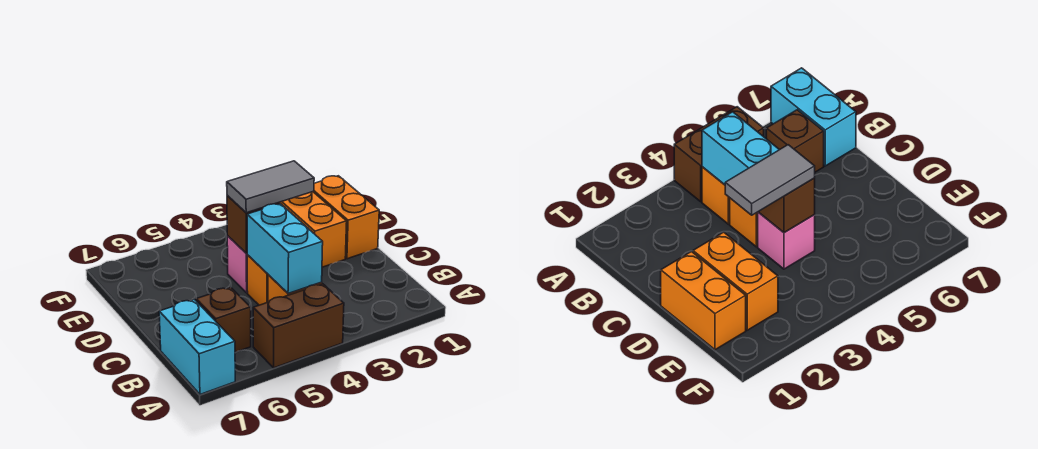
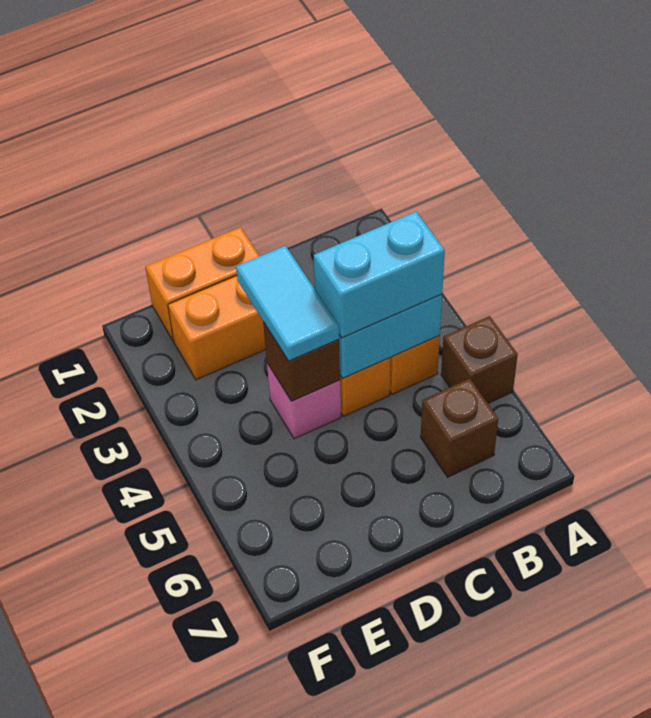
brown brick A4:A5 level 1 -> brown brick A5 level 1
cyan brick A7:B7 level 1 -> cyan brick B4:C4 level 3
grey tile D3:D4 level 3 -> cyan tile D3:D4 level 3

